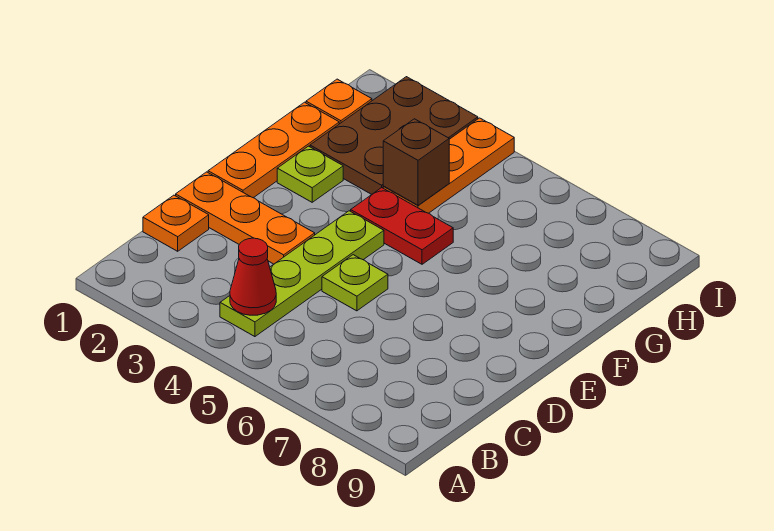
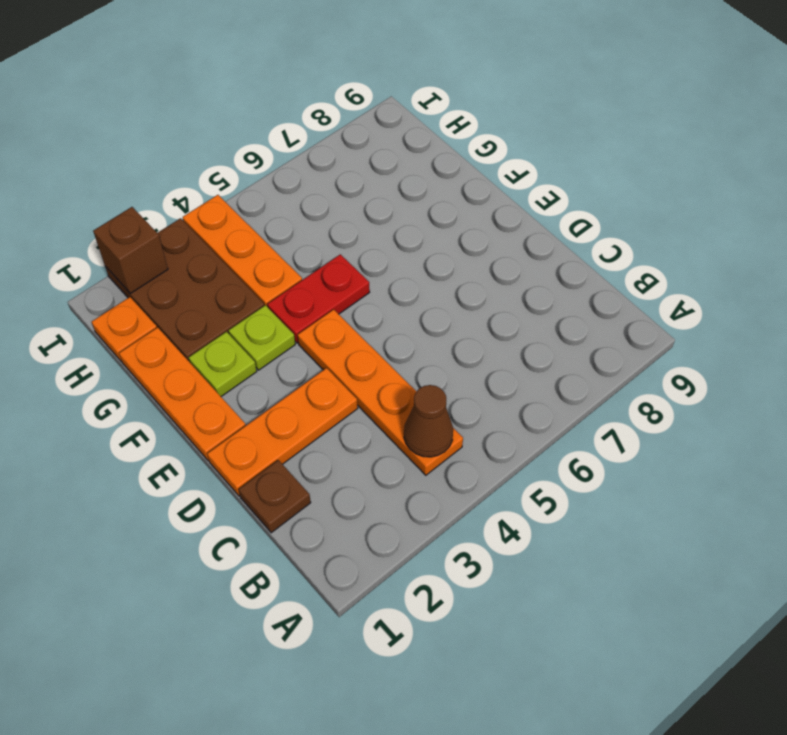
lime plate B4:E4 level 1 -> orange plate B4:E4 level 1
red cone B4 level 2 -> brown cone B4 level 2
orange plate C1 level 1 -> brown plate C1 level 1
lime plate D5 level 1 -> lime plate F3 level 1
brown brick G4 level 2 -> brown brick I2 level 2

